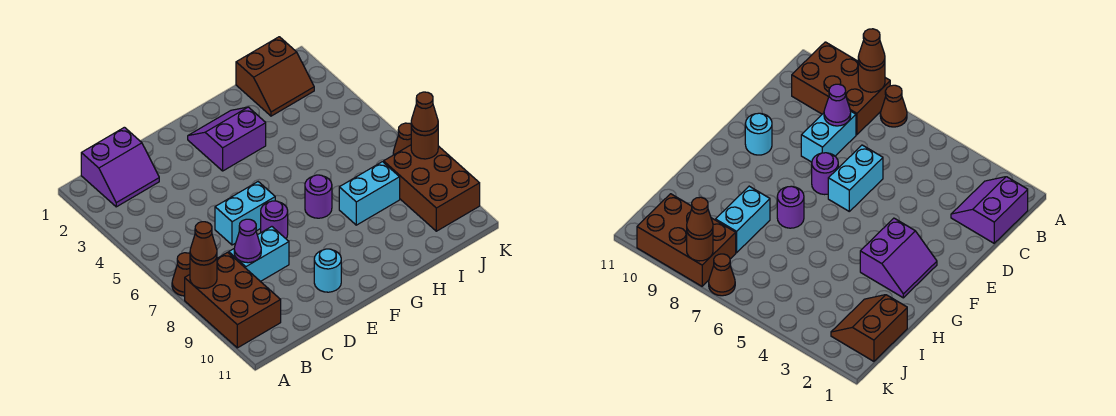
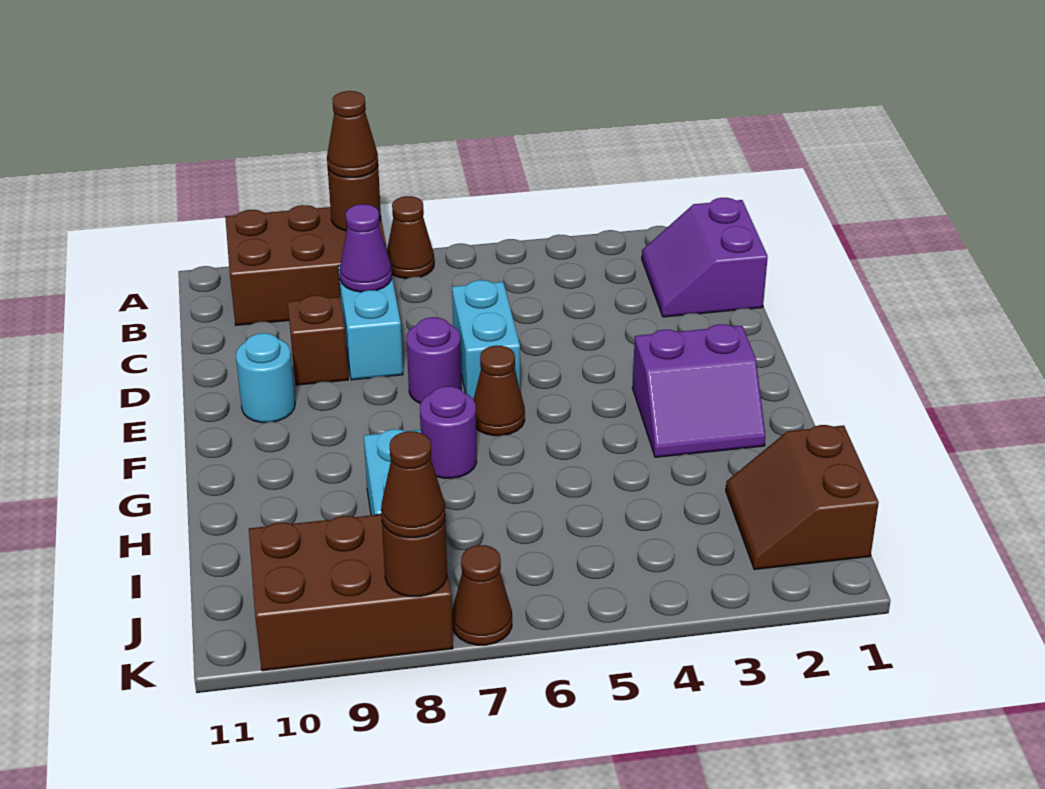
none -> brown brick D9 level 1
purple slope F2:G3 level 1 top 3 -> purple slope F2:G3 level 1 top F
none -> brown cone F6 level 1

